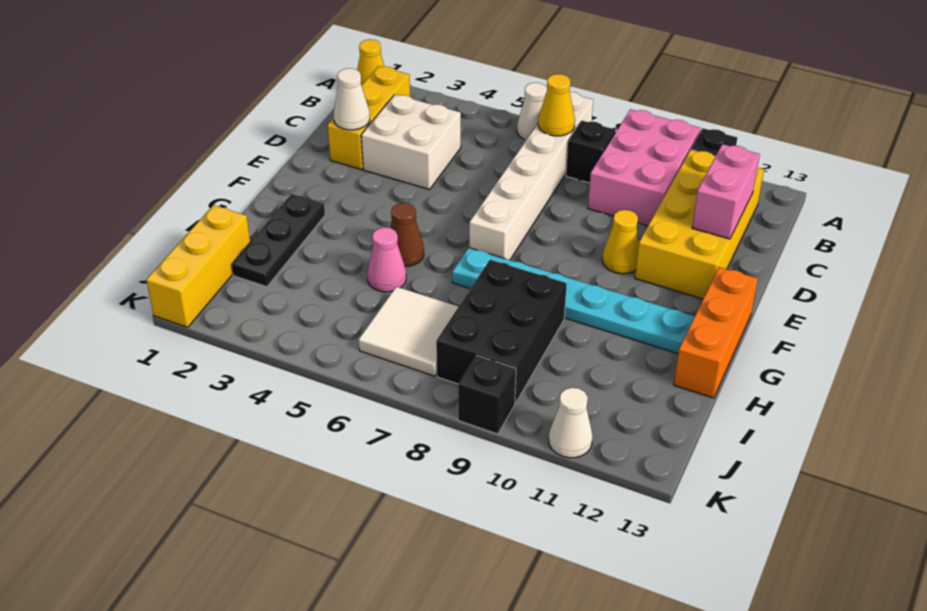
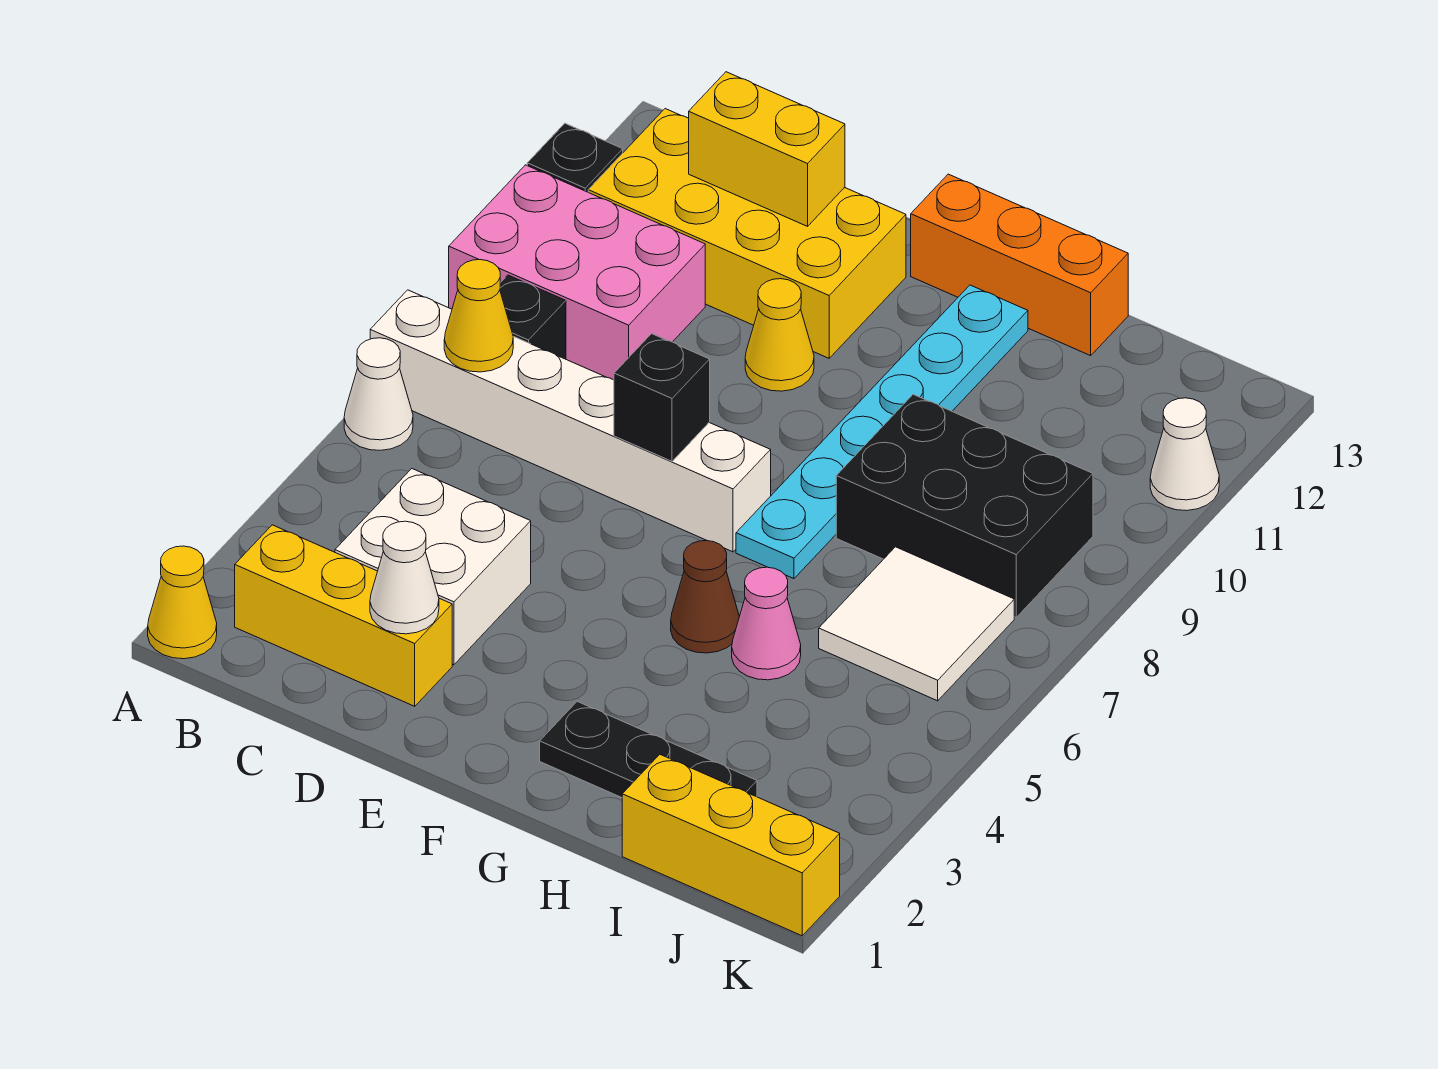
pink brick C12:D12 level 2 -> yellow brick C12:D12 level 2
black brick K9 level 1 -> black brick E7 level 2

